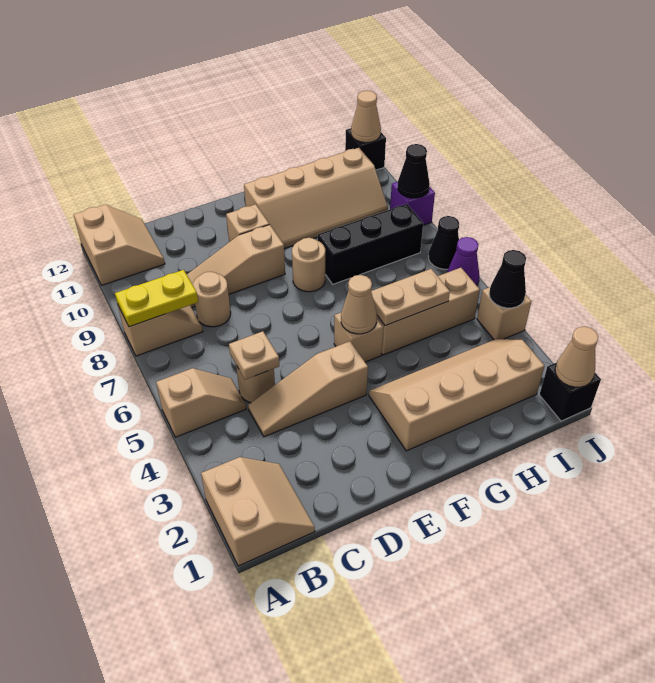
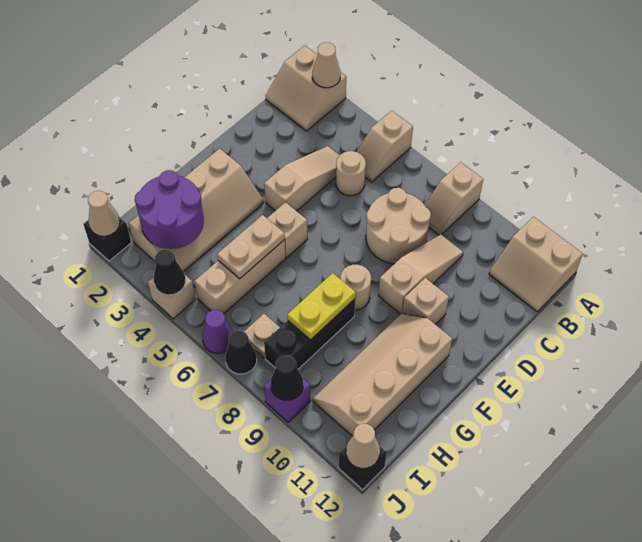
yellow plate A8:B8 level 2 -> yellow plate G8:H8 level 2
tan plate C5 level 2 -> tan plate I7 level 1
tan round brick C8 level 1 -> tan round brick C7:D8 level 1
tan cone F5 level 2 -> tan cone A2 level 2
none -> purple round brick H2:I3 level 2

